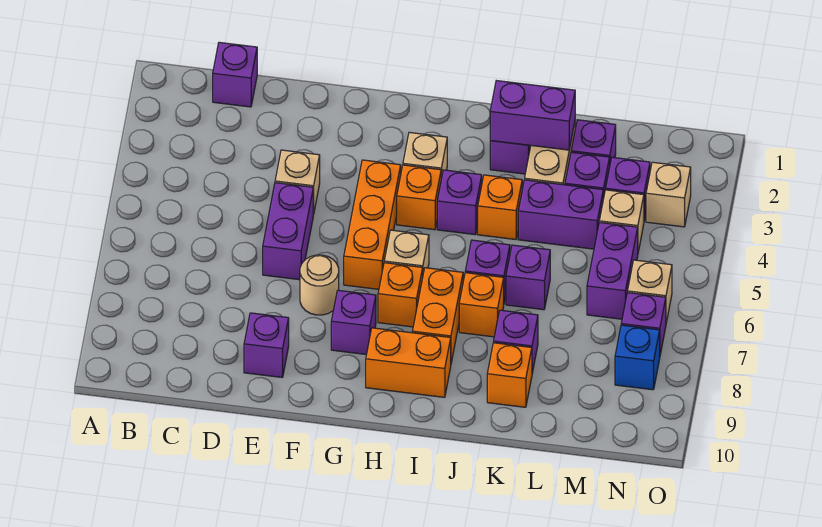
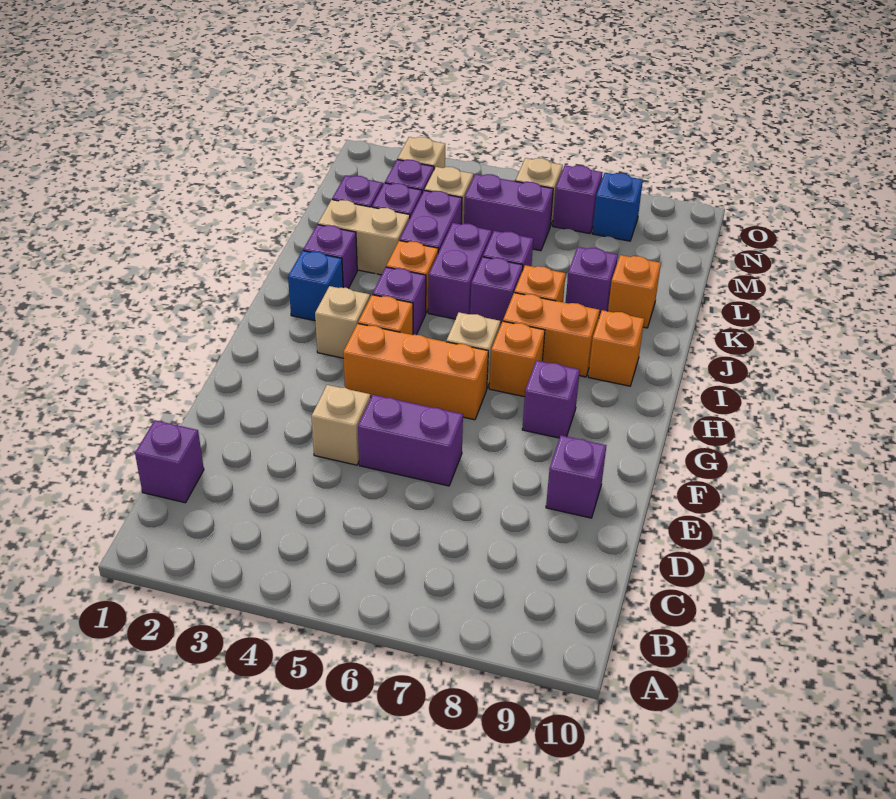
tan round brick F7 level 1 -> none
orange brick H9:I9 level 1 -> orange brick I9 level 1
none -> blue brick I2 level 1
purple brick J2:K2 level 2 -> purple brick J5:K5 level 1

